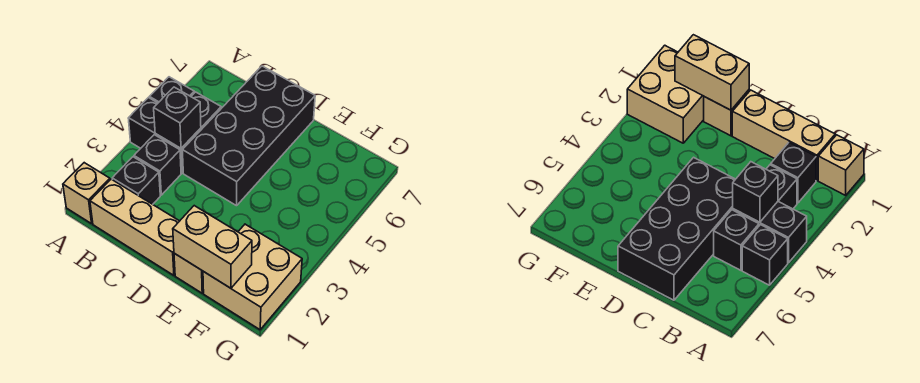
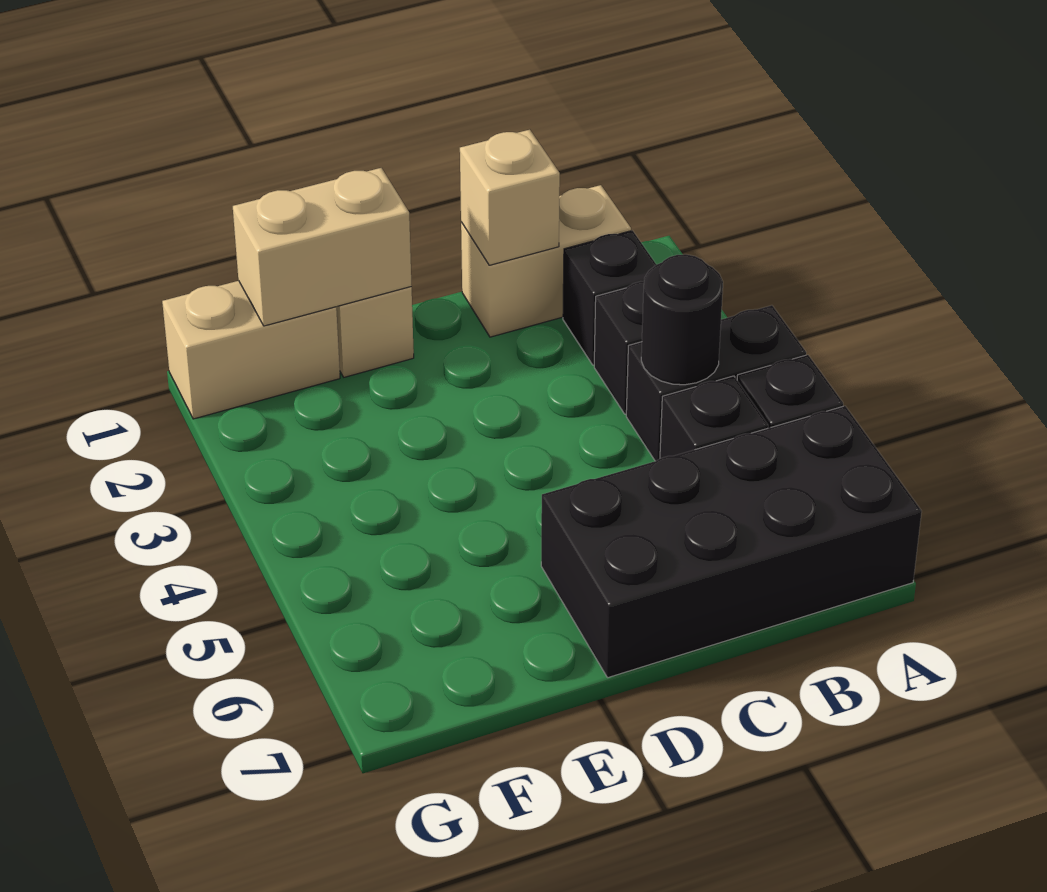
tan brick A1 level 1 -> tan brick C1 level 2
tan brick B1:D1 level 1 -> tan brick B1:C1 level 1
black brick B4 level 2 -> black round brick B4 level 2
black brick C4:D7 level 1 -> black brick A6:D7 level 1
tan brick F1:G2 level 1 -> tan brick F1:G1 level 1

